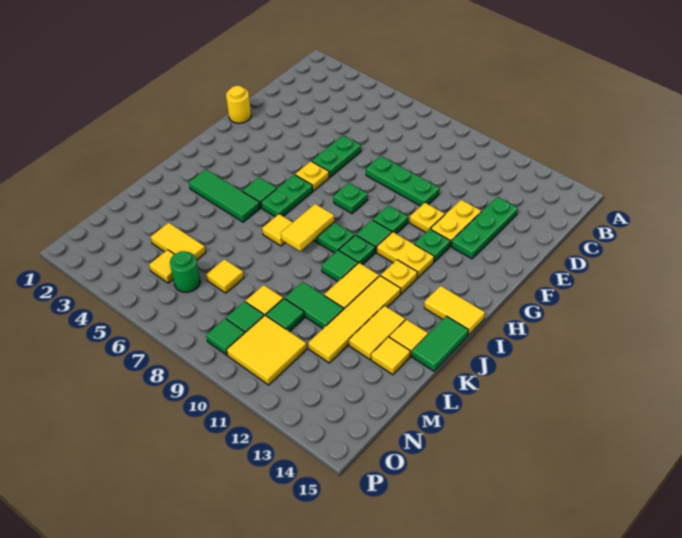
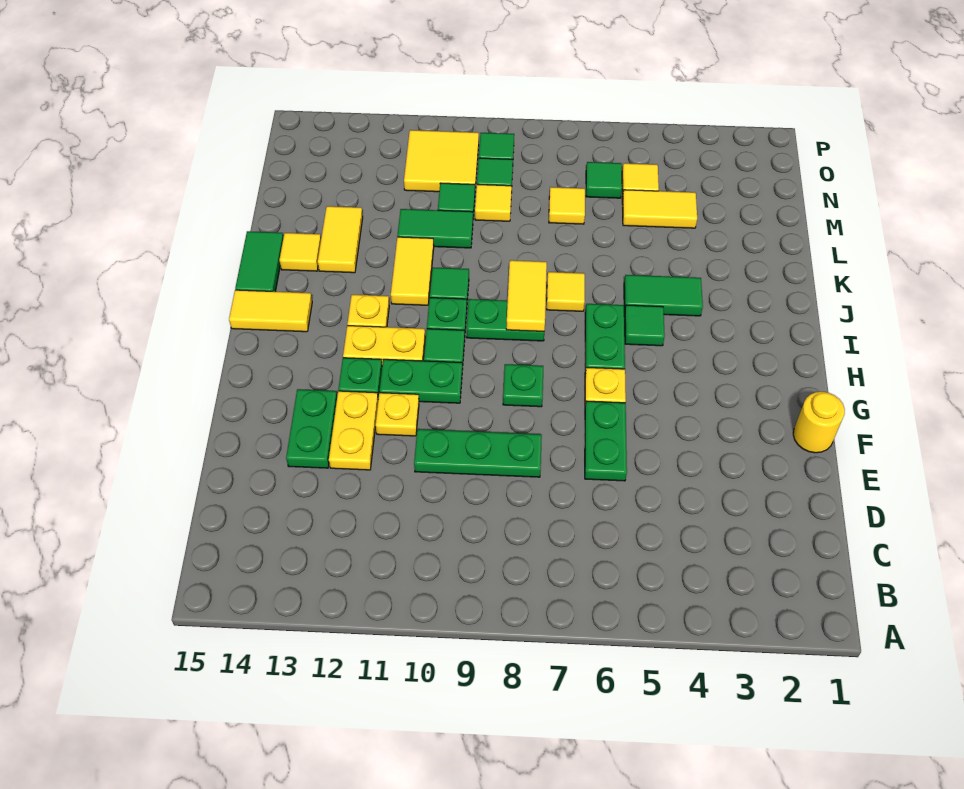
green plate D13:F13 level 1 -> green plate E13:F13 level 1
green plate G10 level 1 -> green plate G10:G11 level 1
green tile J3:J5 level 1 -> green tile J4:J5 level 1
yellow tile J12:M12 level 1 -> none
yellow tile L14 level 1 -> none
green round brick N6 level 1 -> green tile N6 level 1

